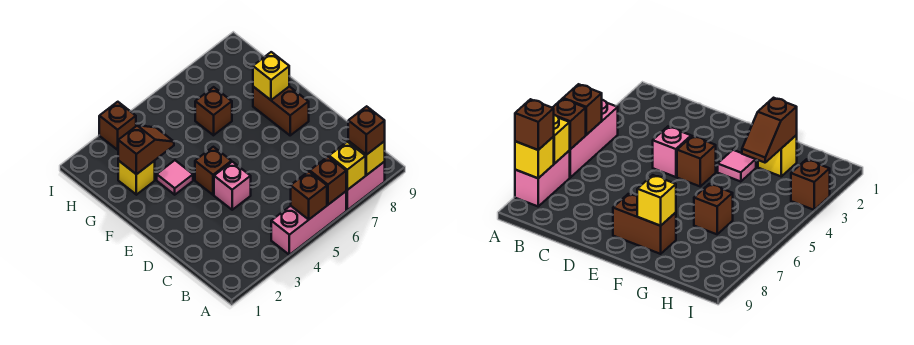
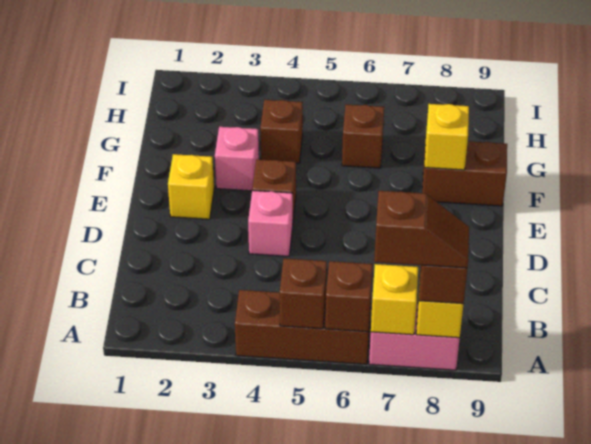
pink brick A4:A6 level 1 -> brown brick A4:A6 level 1
brown brick E8:F8 level 1 -> brown brick F8:F9 level 1
pink tile F3 level 1 -> pink brick F3 level 1
yellow brick G2 level 1 -> yellow brick E2 level 1
brown slope G2:G3 level 2 top 2 -> brown slope A7:A8 level 4 top 7
brown brick I3 level 1 -> brown brick G4 level 1

